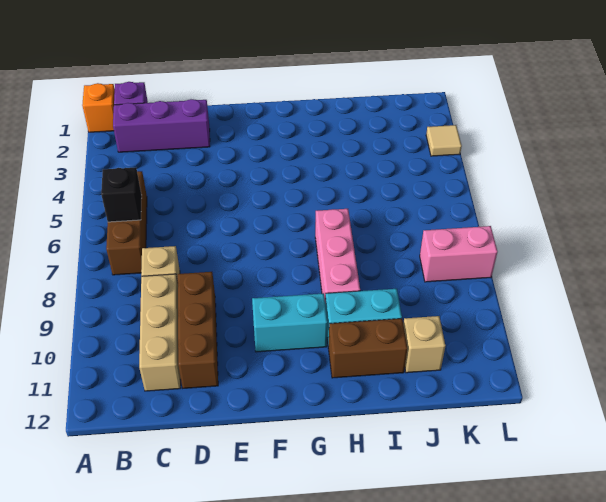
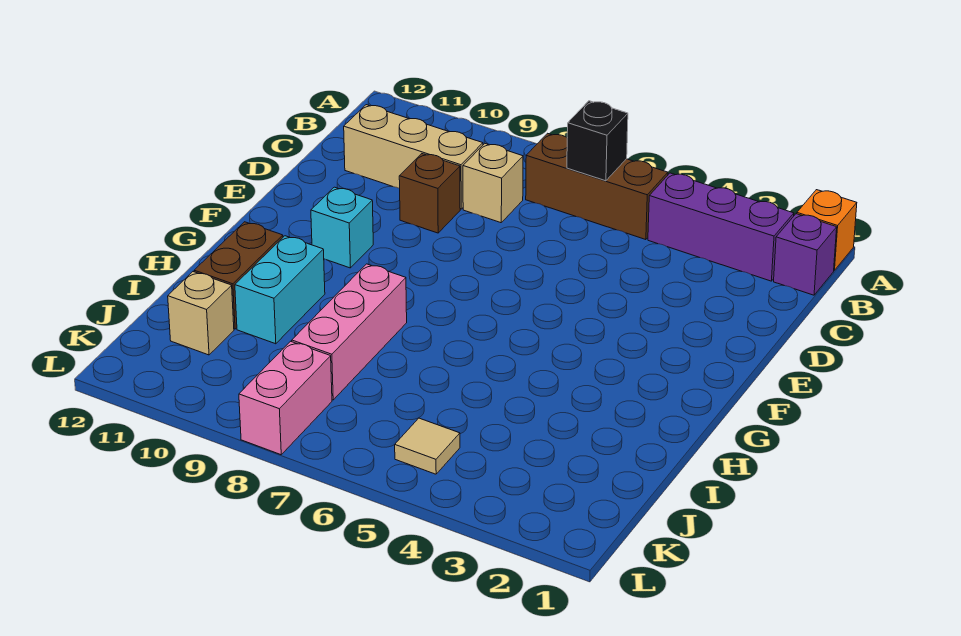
purple brick B2:D2 level 1 -> purple brick B2:B4 level 1
brown brick D9:D11 level 1 -> brown brick D9 level 1
cyan brick F10:G10 level 1 -> cyan brick F10 level 1
pink brick H7:H9 level 1 -> pink brick H8:J8 level 1
tan tile L3 level 1 -> tan tile K5 level 1

